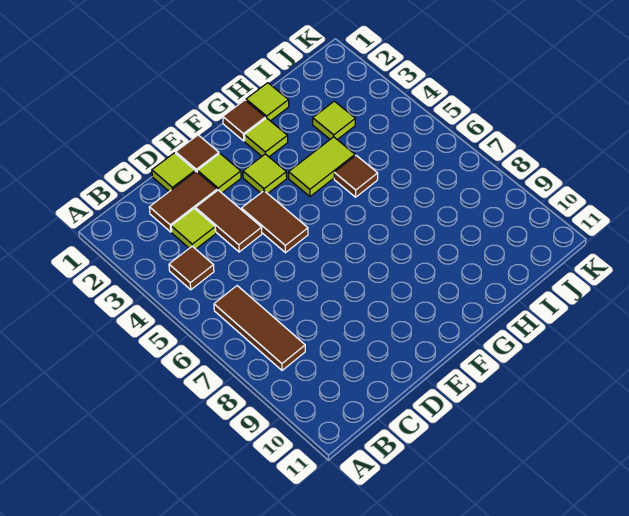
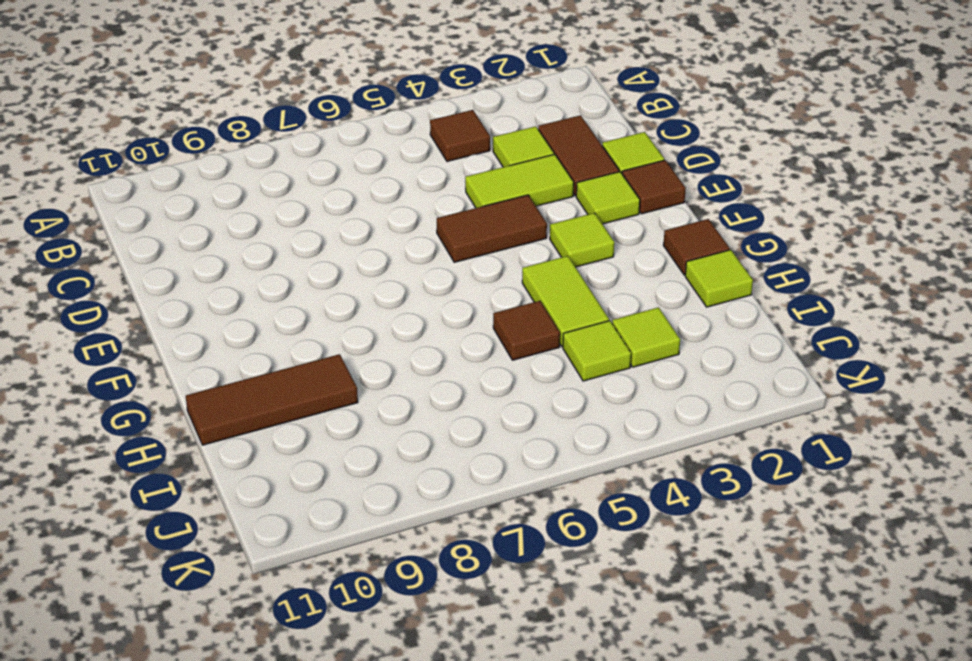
brown tile B6:B8 level 1 -> brown tile H9:H11 level 1
brown tile D3:D4 level 1 -> lime tile D3:D4 level 1
lime tile G2 level 1 -> lime tile I4 level 1

